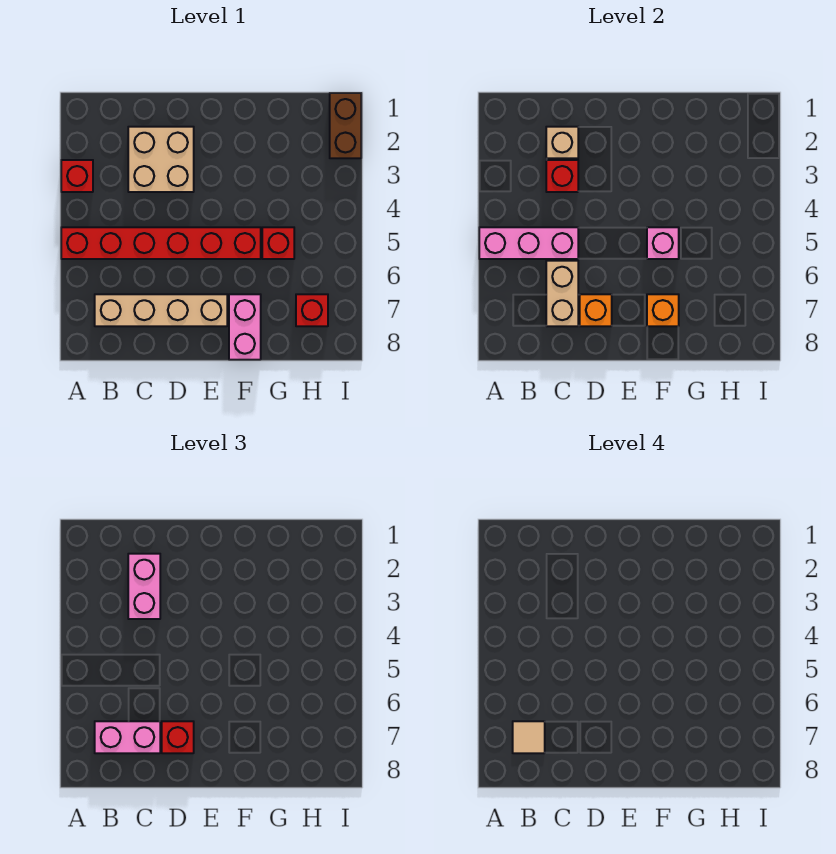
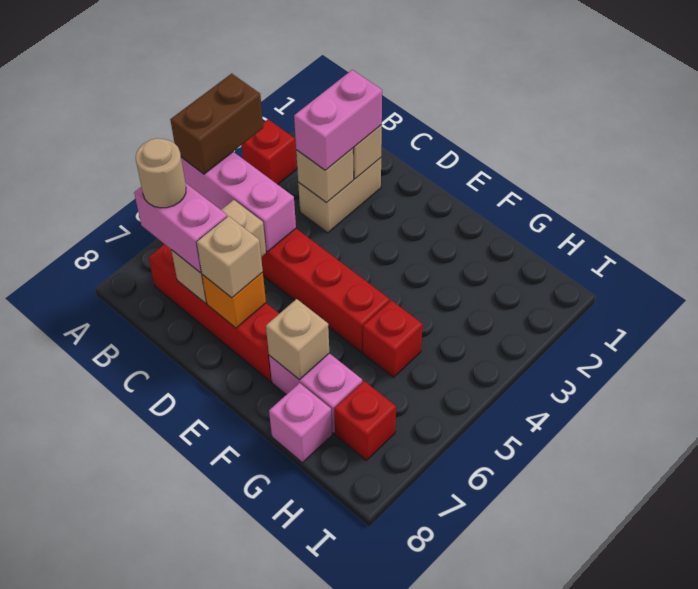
tan brick B7:E7 level 1 -> red brick B7:E7 level 1
tan tile B7 level 4 -> tan round brick B7 level 4
tan brick C2:D3 level 1 -> tan brick C2:C3 level 1
red brick C3 level 2 -> tan brick C3 level 2
red brick D7 level 3 -> tan brick D7 level 3
pink brick F5 level 2 -> pink brick G8 level 1
pink brick F7:F8 level 1 -> pink brick F7:G7 level 1
orange brick F7 level 2 -> tan brick F7 level 2
brown brick I1:I2 level 1 -> brown brick A4:A5 level 3

